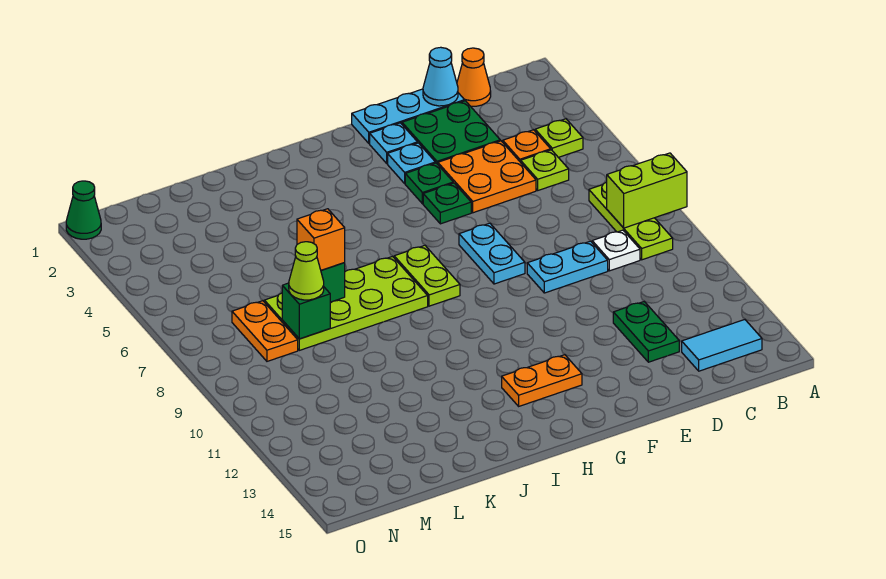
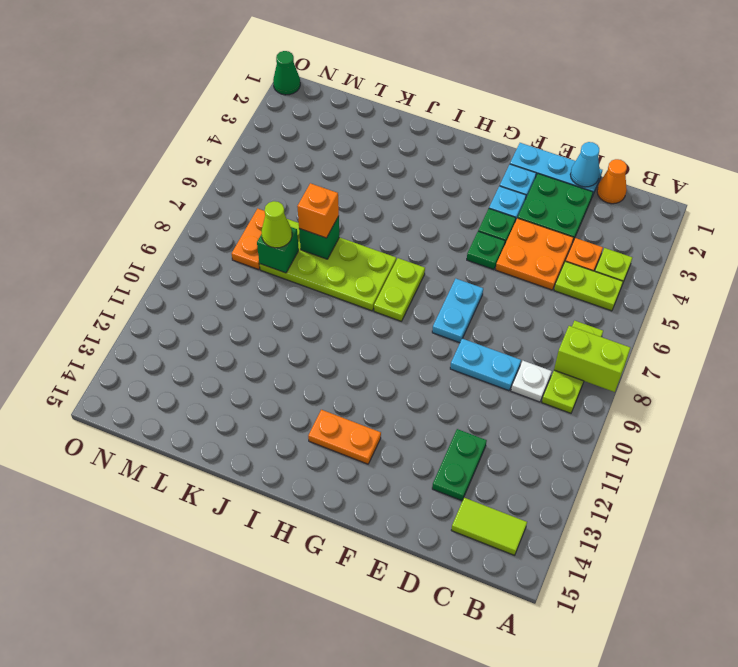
cyan tile B14:C14 level 1 -> lime tile B14:C14 level 1
lime plate C5 level 1 -> lime plate B5:C5 level 1

